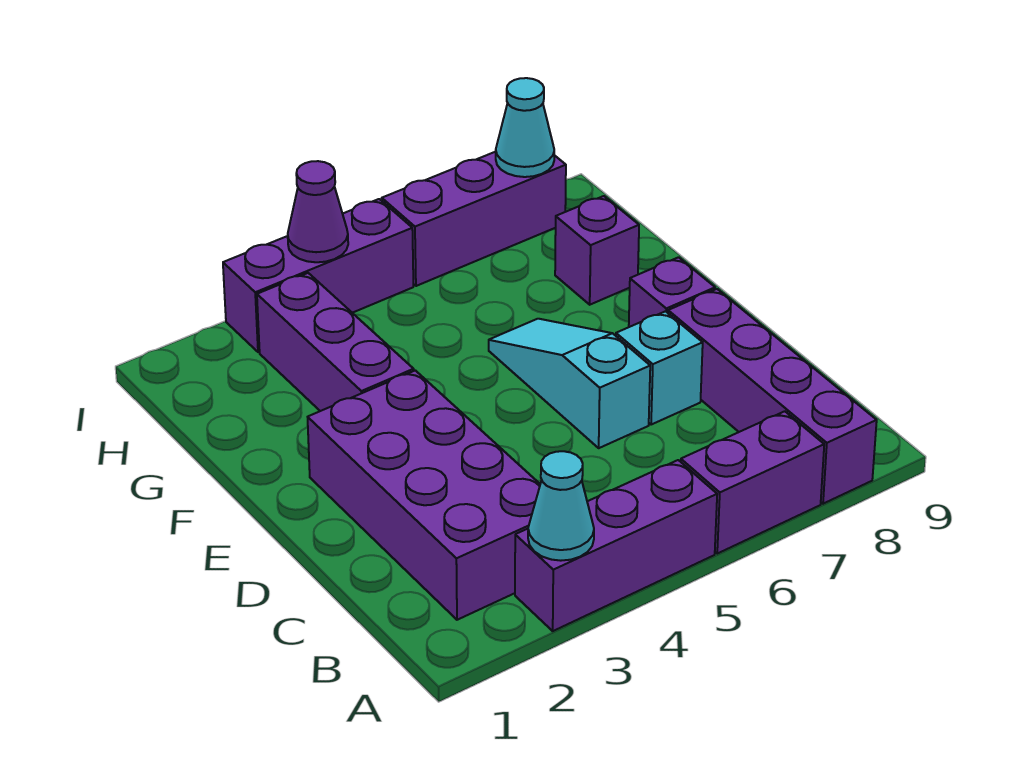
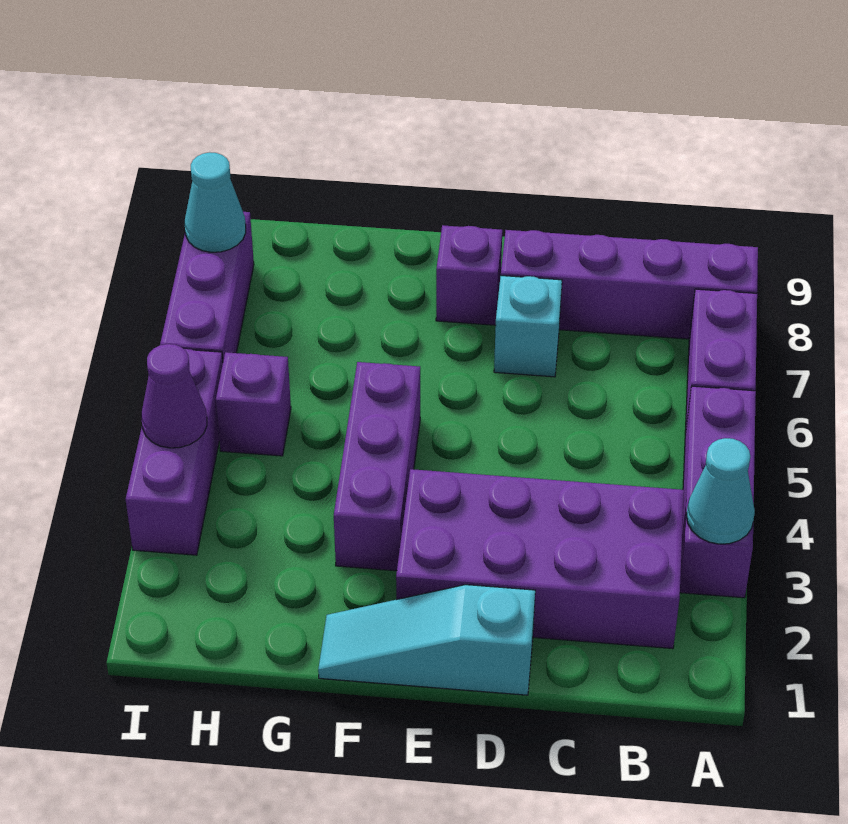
cyan slope D6:F6 level 1 top D -> cyan slope D1:F1 level 1 top D
purple brick F3:H3 level 1 -> purple brick F3:F5 level 1
purple brick G8 level 1 -> purple brick H5 level 1

